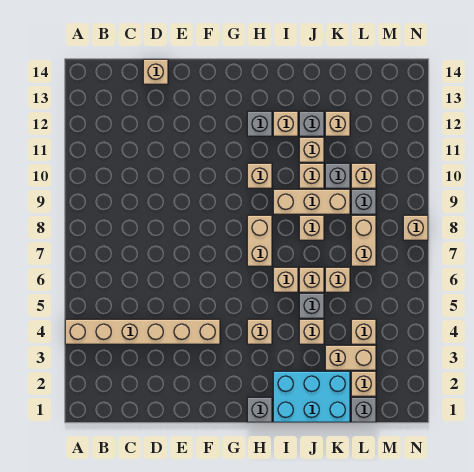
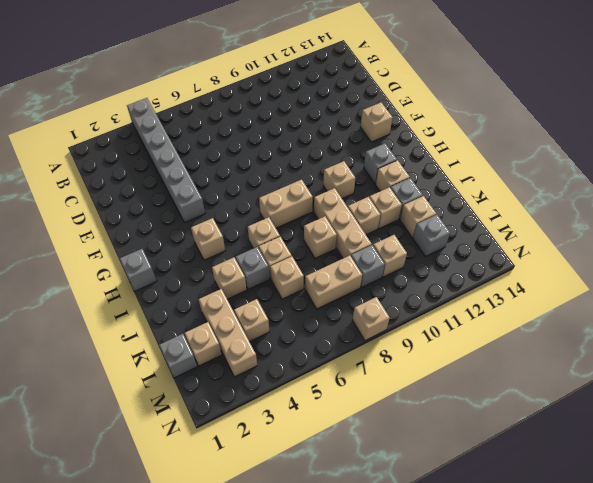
tan brick A4:F4 level 1 -> grey brick A4:F4 level 1
tan brick D14 level 1 -> tan brick F13 level 1
cyan brick I1:K2 level 1 -> none
tan brick K3:L3 level 1 -> tan brick K3:M3 level 1
grey brick K10 level 1 -> grey brick L12 level 1

